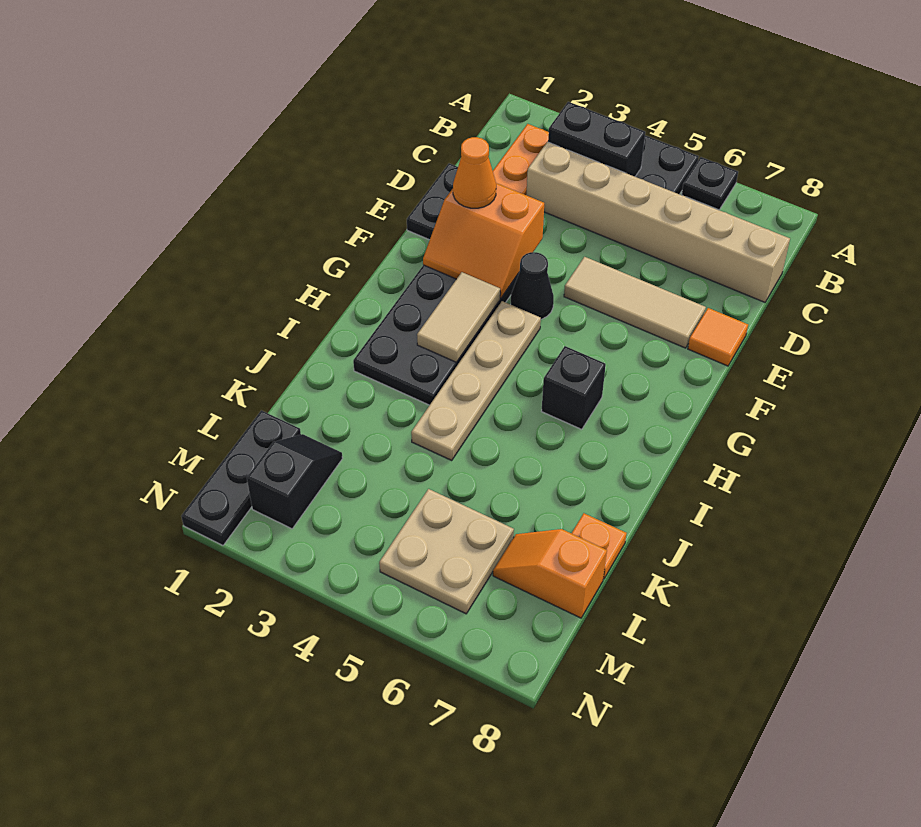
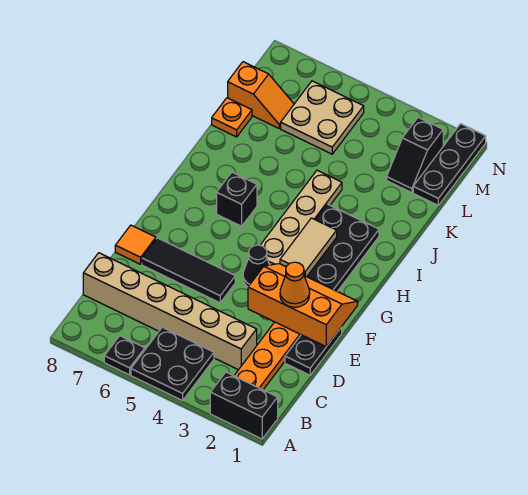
black brick B3:B4 level 2 -> black brick A1:A2 level 1
orange slope E2:F3 level 2 top E -> orange slope E1:F3 level 2 top E
tan tile E5:E7 level 1 -> black tile E5:E7 level 1

